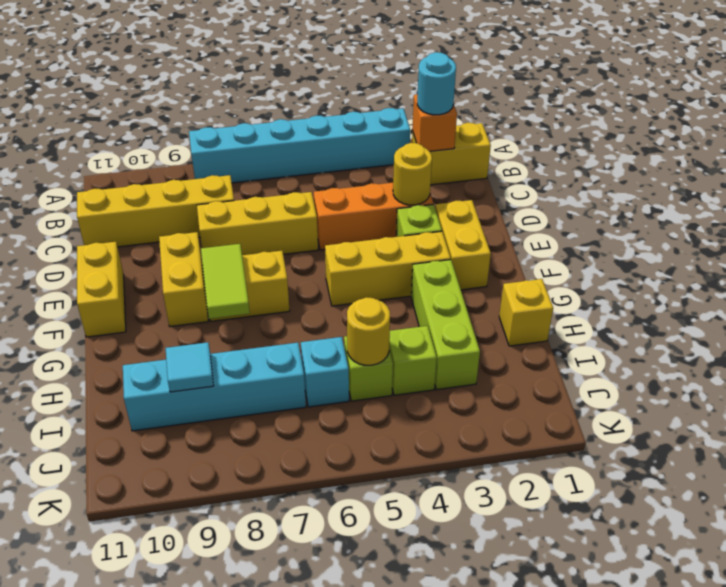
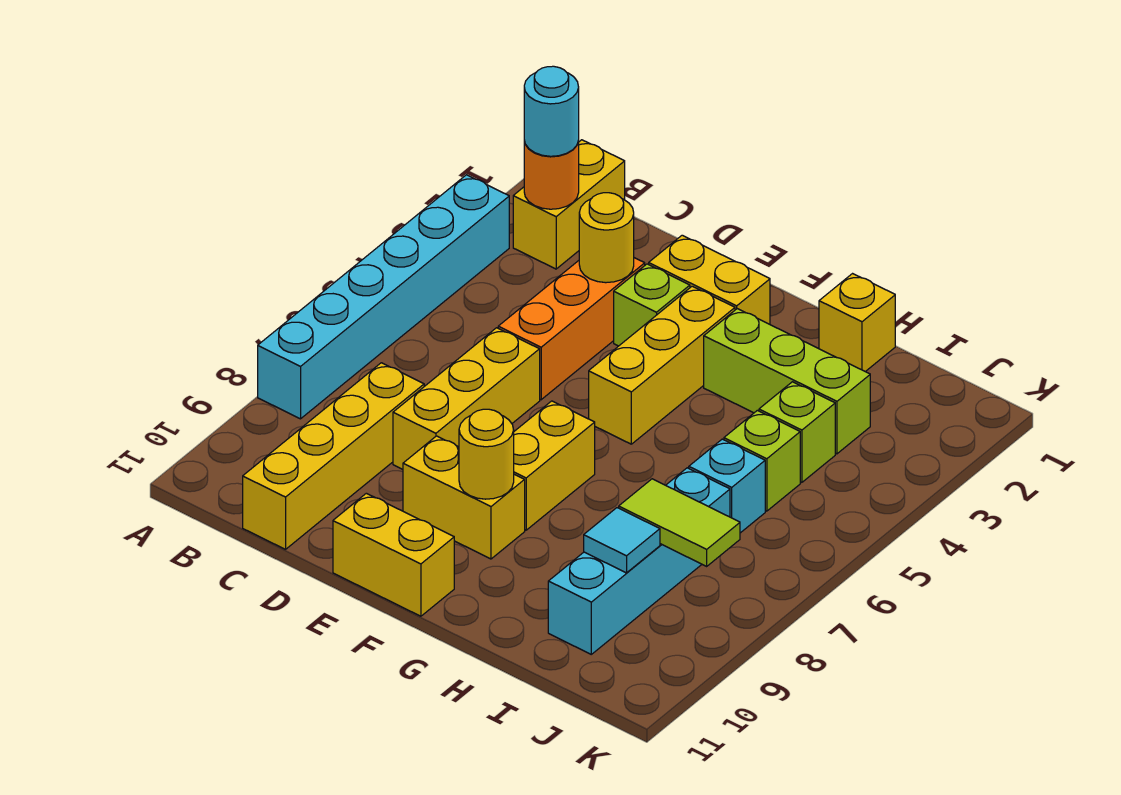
orange brick B2 level 2 -> orange round brick B2 level 2
lime tile F8:G8 level 2 -> lime tile I8:J8 level 2
yellow round brick I5 level 2 -> yellow round brick F9 level 2

